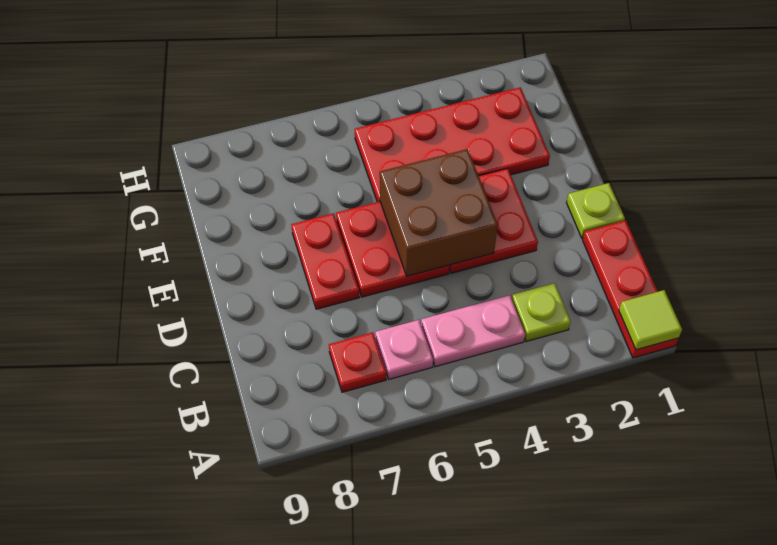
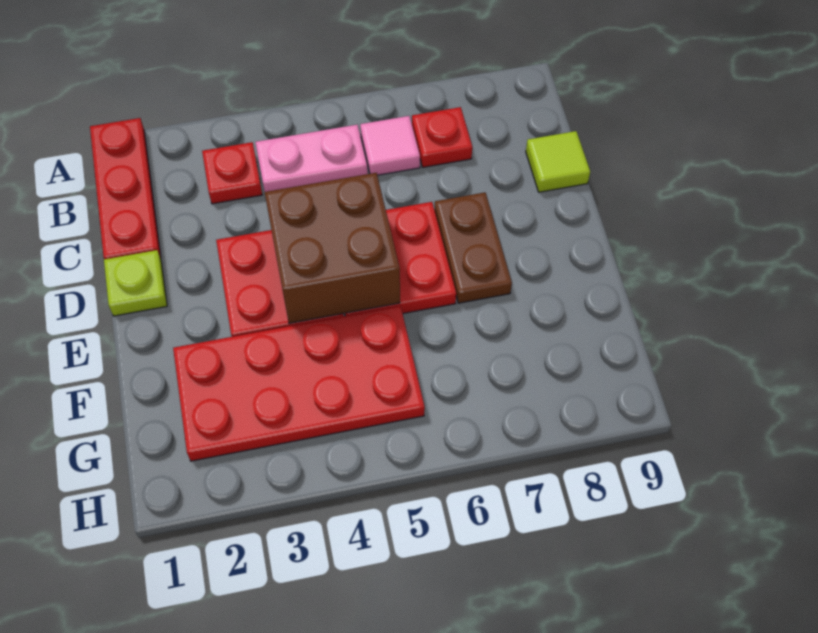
lime tile A1 level 2 -> lime tile C9 level 1
lime plate B3 level 1 -> red plate B3 level 1
pink plate B6 level 1 -> pink tile B6 level 1
red plate D7:E7 level 1 -> brown plate D7:E7 level 1

